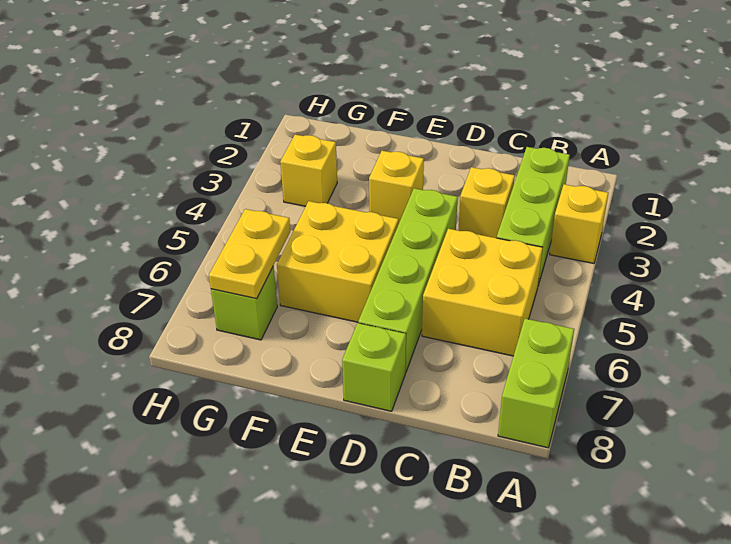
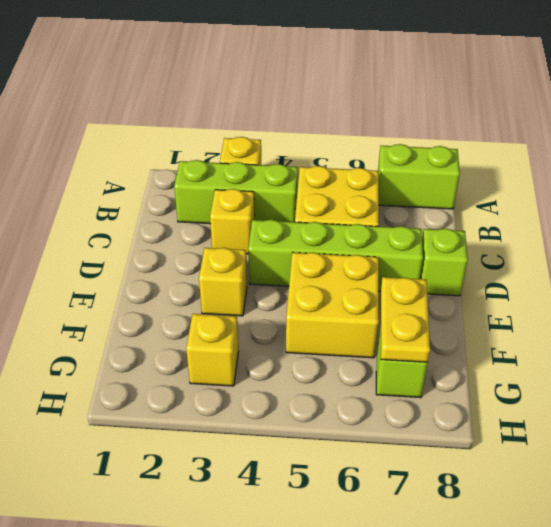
yellow plate G6:G7 level 2 -> yellow plate F7:G7 level 2

